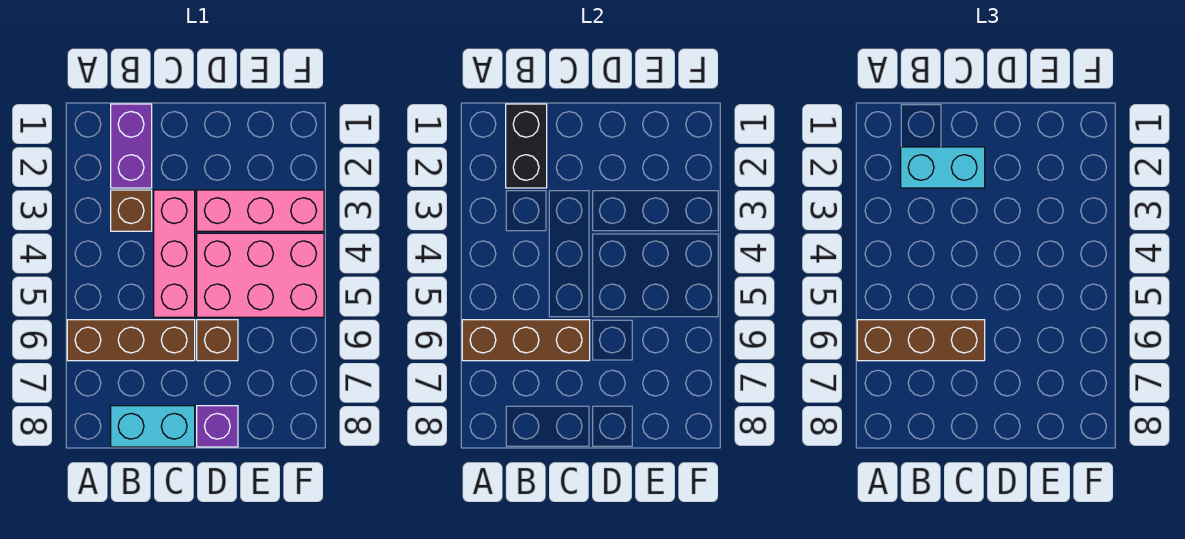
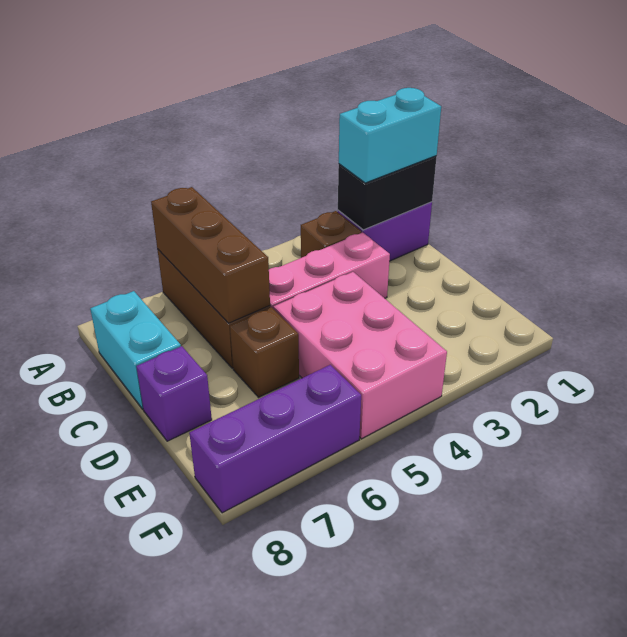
brown brick A6:C6 level 3 -> none
cyan brick B2:C2 level 3 -> cyan brick B1:B2 level 3
pink brick D3:F3 level 1 -> none
none -> purple brick F6:F8 level 1

